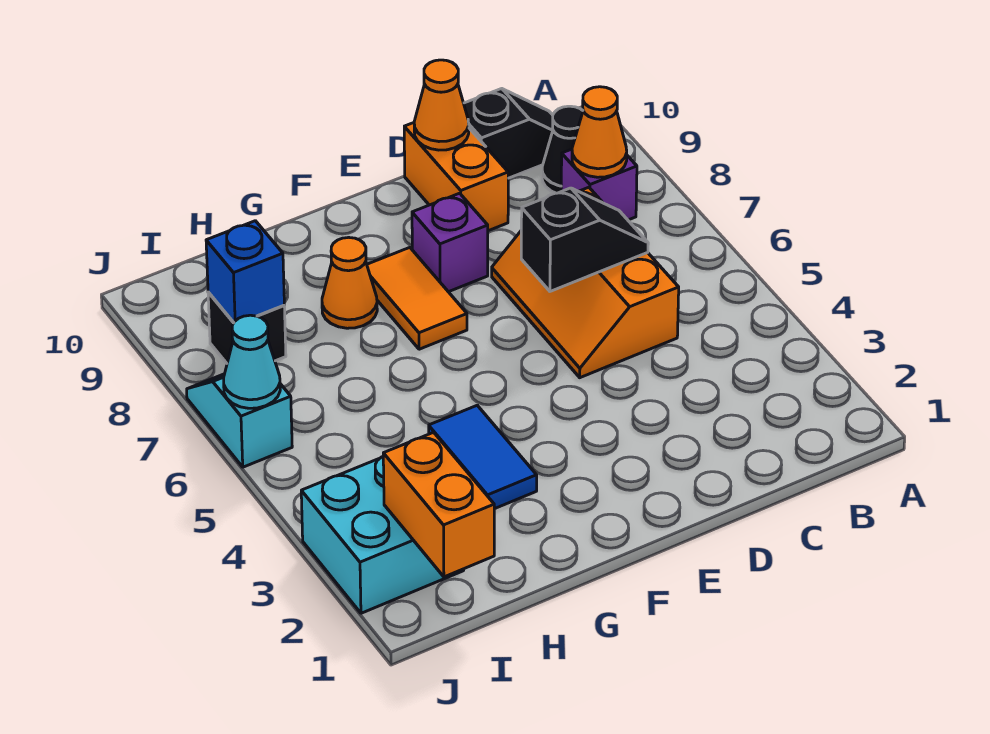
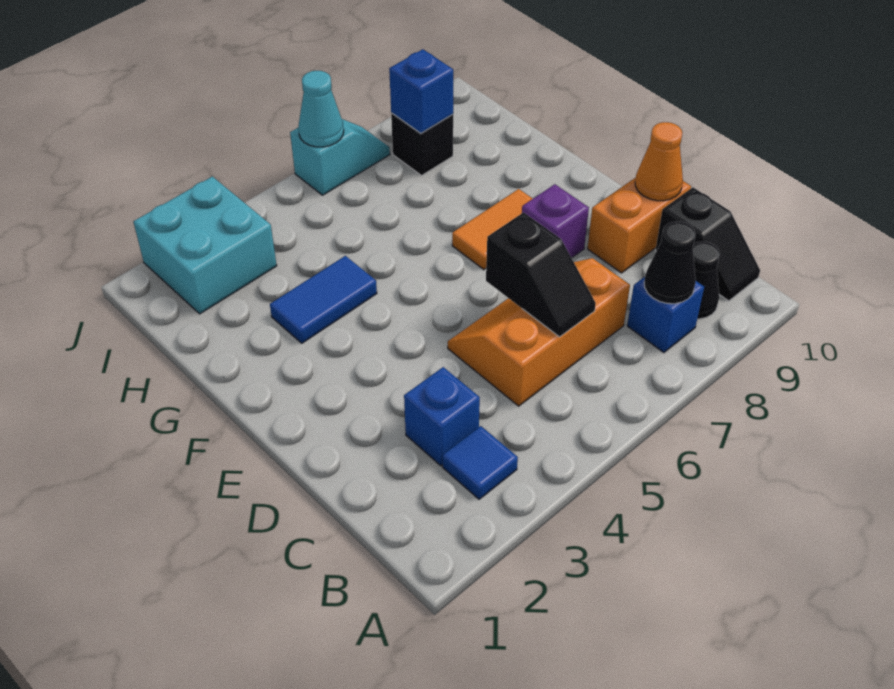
none -> blue tile B3 level 1
purple brick B8 level 1 -> blue brick B8 level 1
orange cone B8 level 2 -> black cone B8 level 2
none -> blue brick C3 level 1
orange cone G8 level 1 -> none
orange brick I1:I2 level 2 -> none

